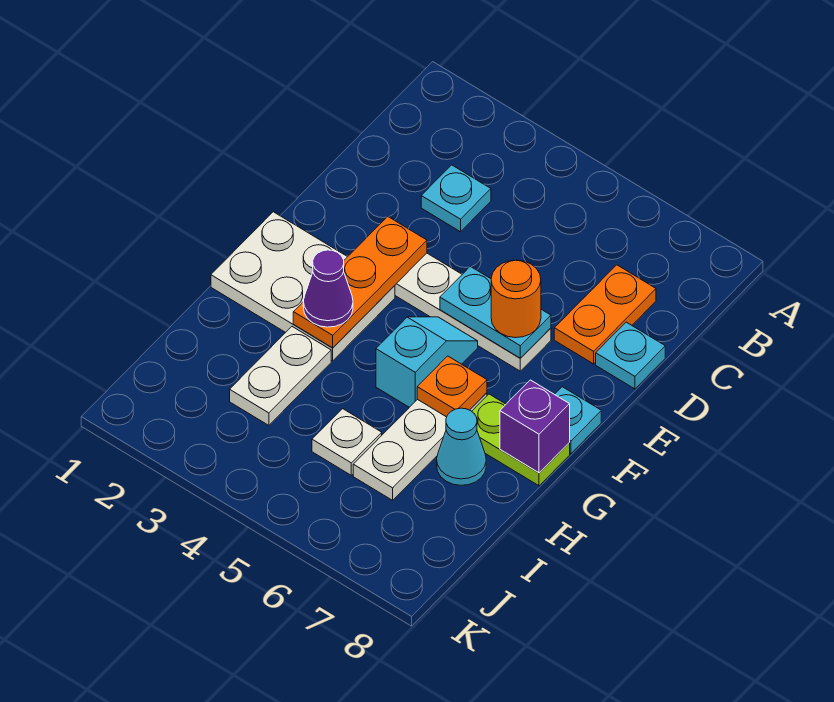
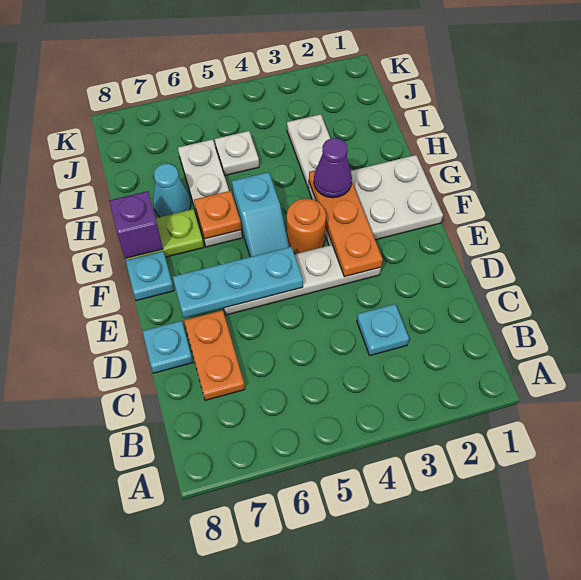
cyan plate E5:E6 level 2 -> cyan plate E5:E7 level 2
orange round brick E6 level 3 -> orange round brick F4 level 1

